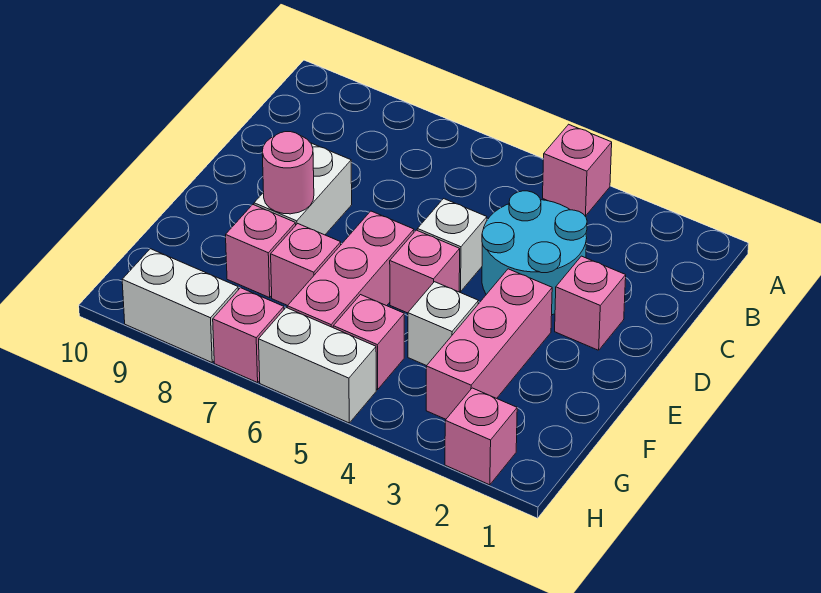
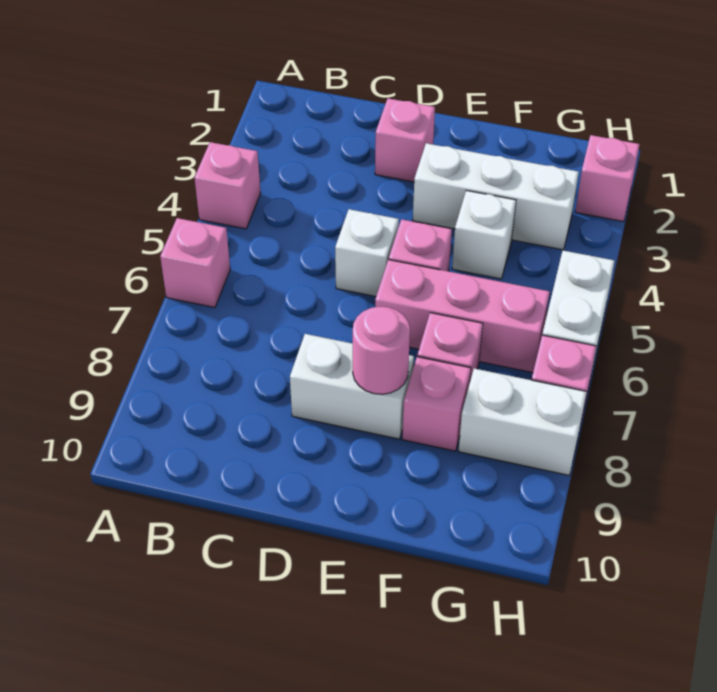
cyan round brick C3:D4 level 1 -> none
pink brick E3:G3 level 1 -> white brick E3:G3 level 1
pink brick G5 level 1 -> pink brick A6 level 1
white brick H8:H9 level 1 -> white brick G8:H8 level 1

